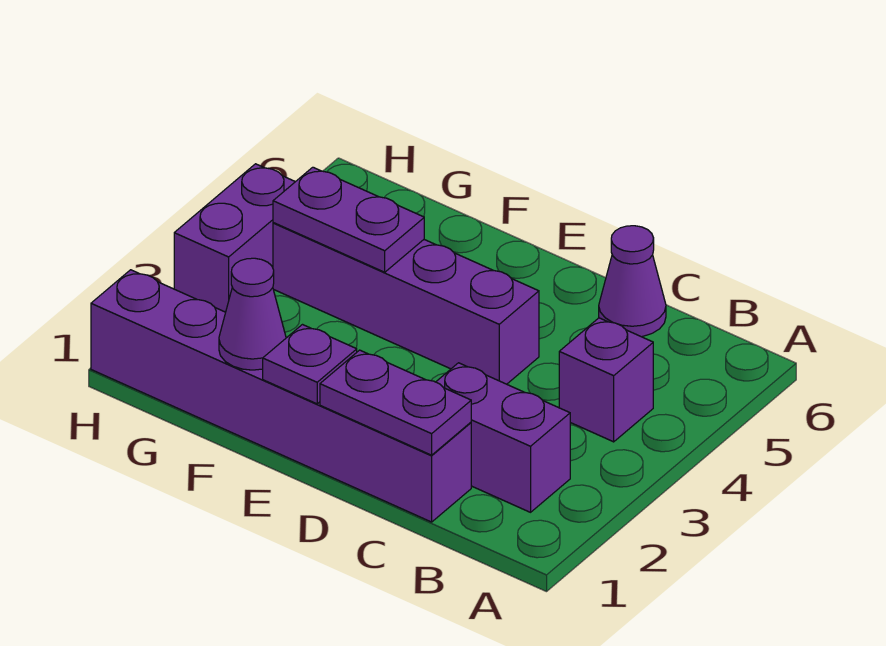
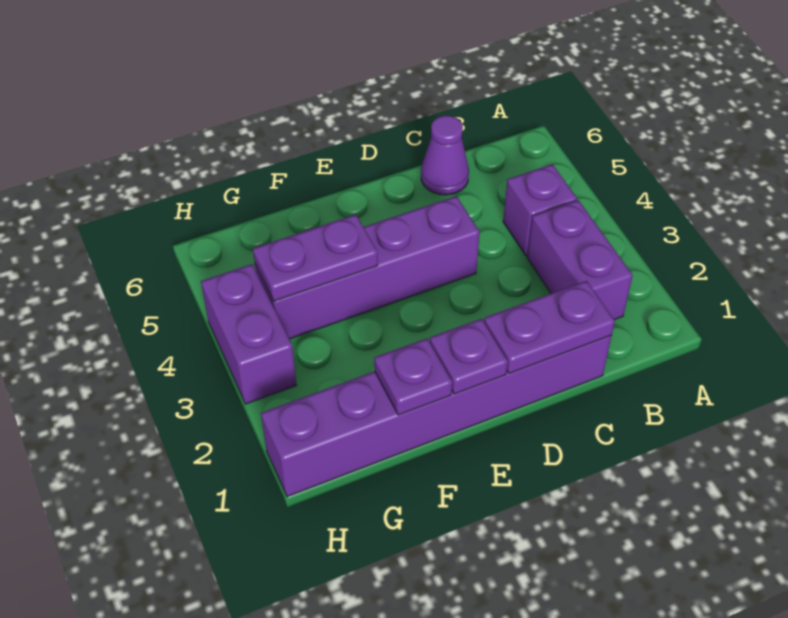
purple brick B2:C2 level 1 -> purple brick B2:B3 level 1
purple cone F1 level 2 -> purple plate F1 level 2

